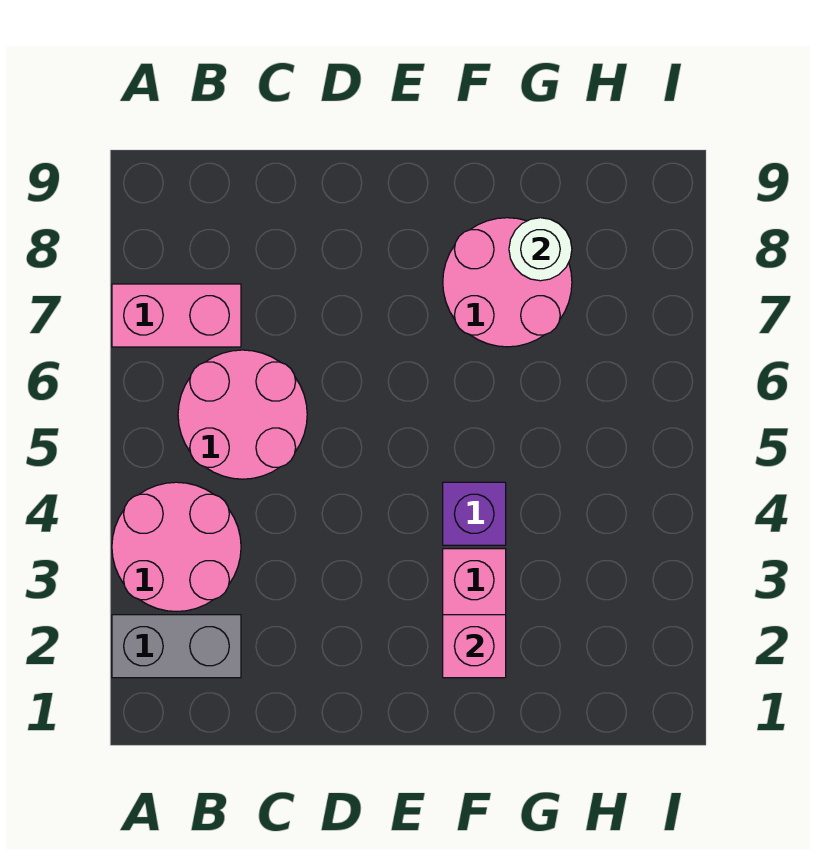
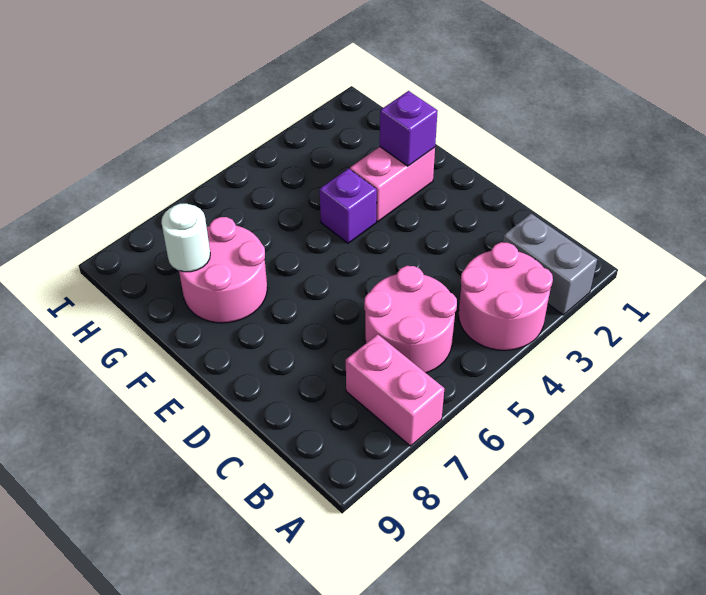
pink brick F2 level 2 -> purple brick F2 level 2

